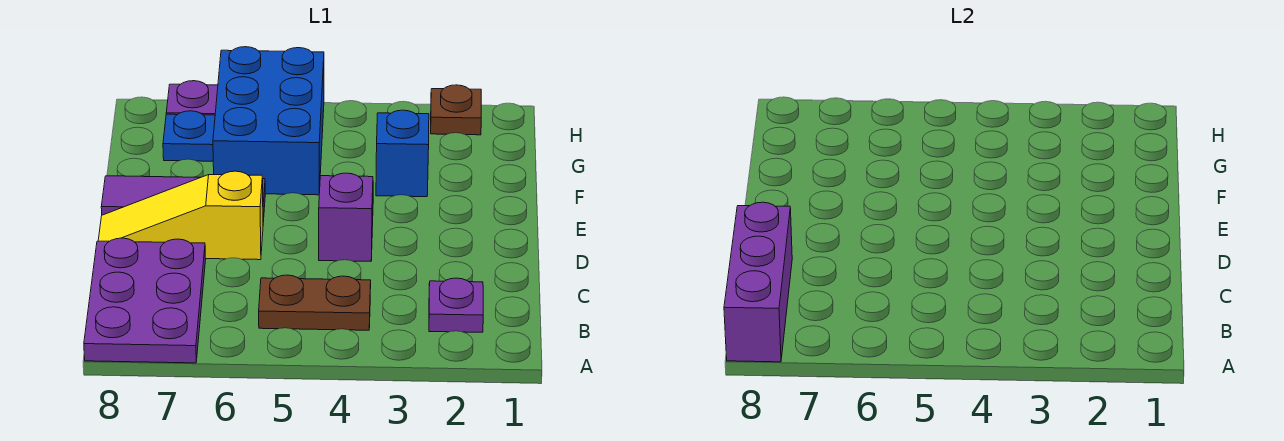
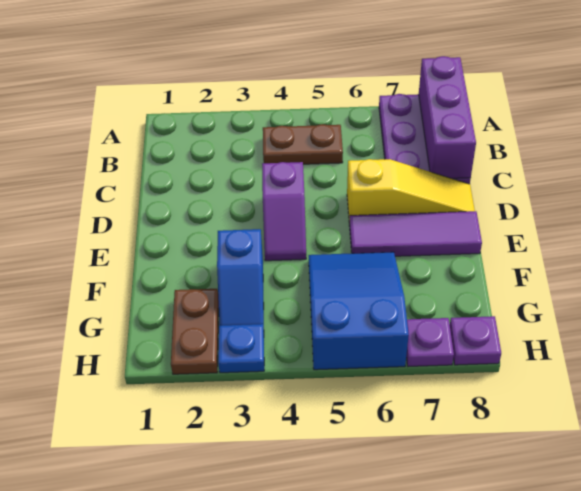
purple plate B2 level 1 -> purple plate H8 level 1
blue brick F5:H6 level 1 -> blue slope F5:H6 level 1 top H
blue plate G7 level 1 -> blue plate H3 level 1
brown plate H2 level 1 -> brown plate G2:H2 level 1

